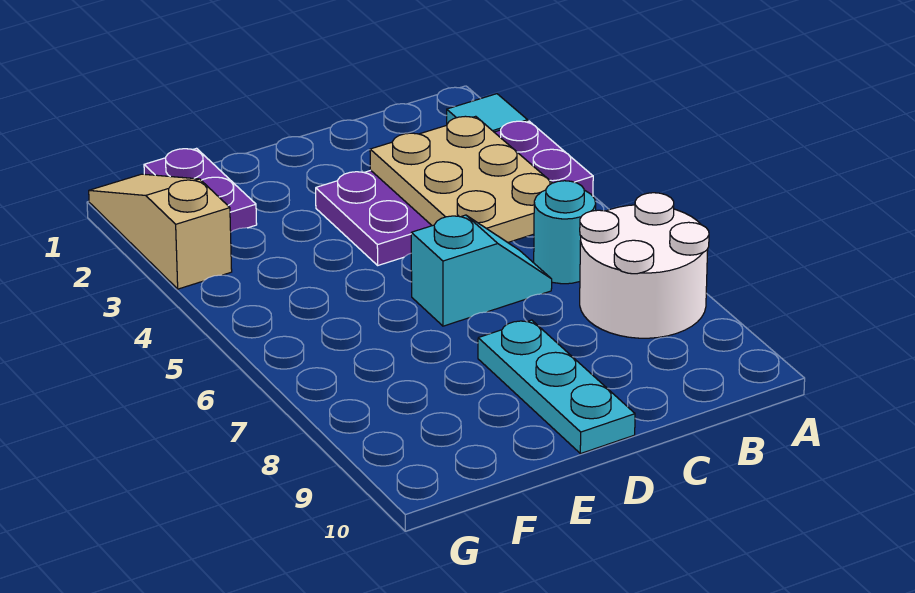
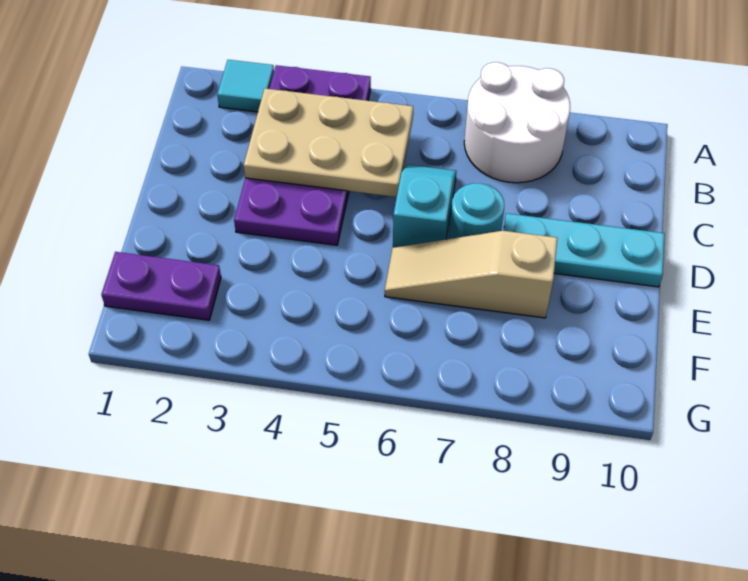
cyan round brick B6 level 1 -> cyan round brick D7 level 1
tan slope G1:G3 level 1 top 3 -> tan slope E6:E8 level 1 top 8

